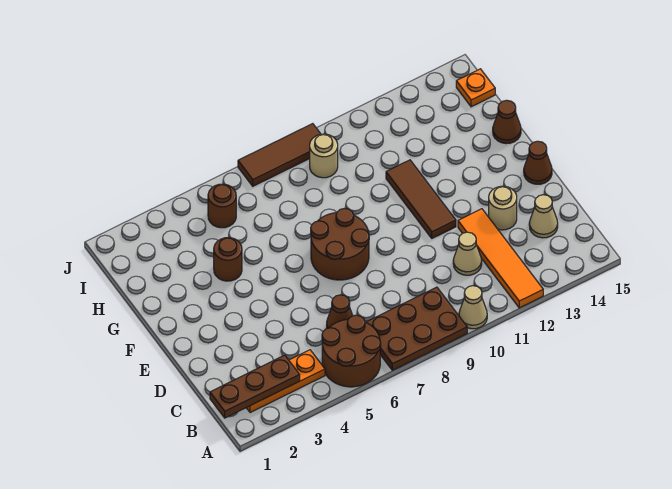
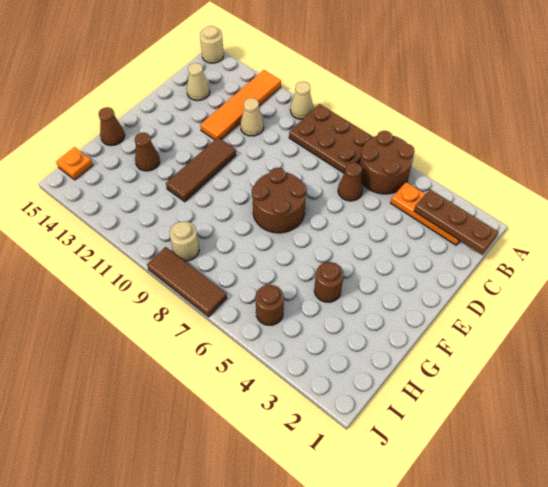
tan round brick D13 level 1 -> tan round brick A15 level 1
brown cone E15 level 1 -> brown cone G13 level 1

